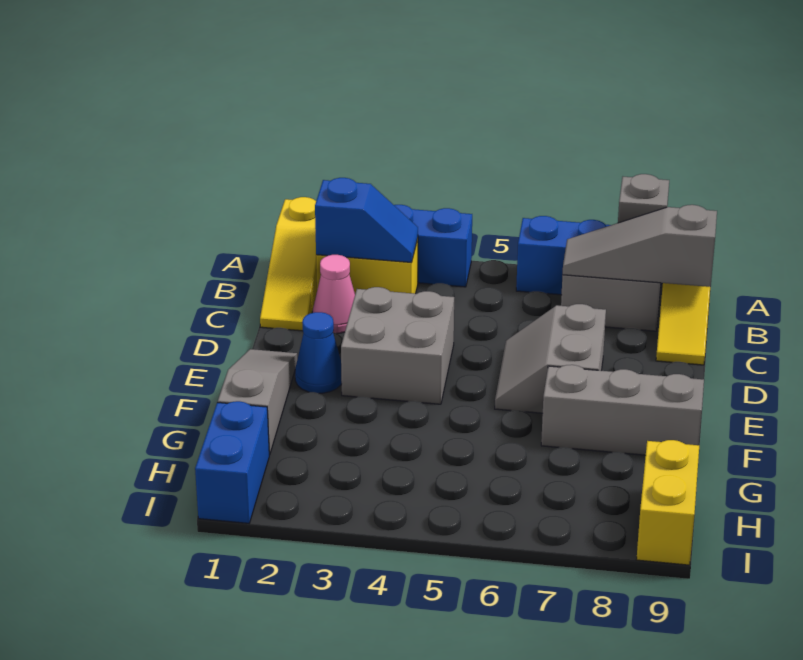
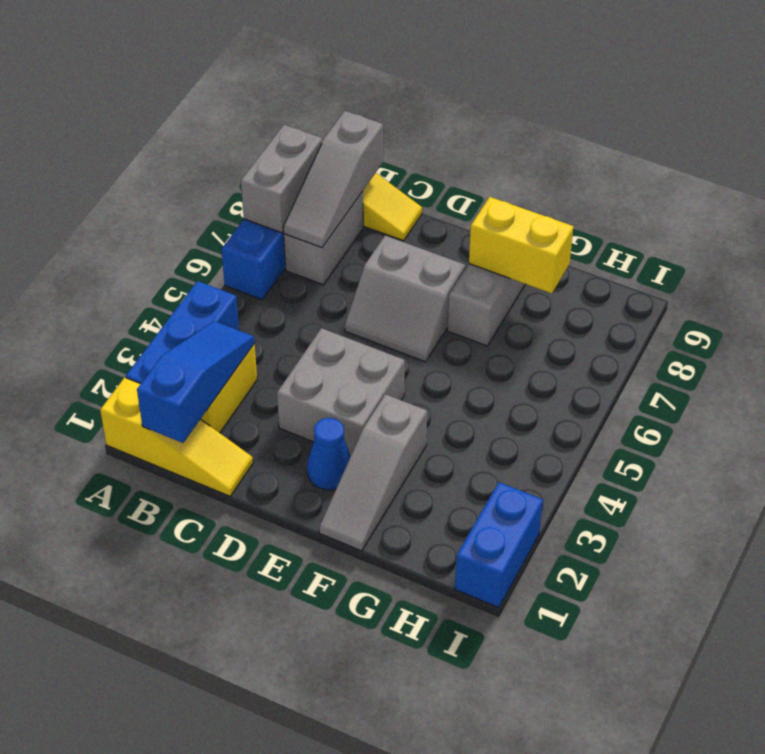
grey brick A8 level 2 -> grey brick A7:A8 level 2
blue slope B2:B3 level 2 top 2 -> blue slope B1:B3 level 2 top 1
pink cone C2 level 1 -> none
grey slope E1:G1 level 1 top G -> grey slope F1:F3 level 1 top 3
blue brick H1:I1 level 1 -> blue brick I1:I2 level 1
yellow brick H9:I9 level 1 -> yellow brick F8:G8 level 2

